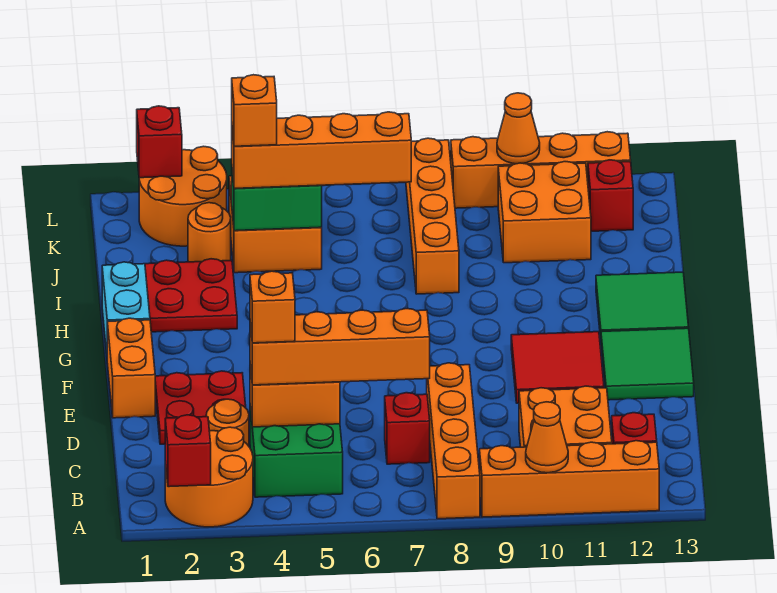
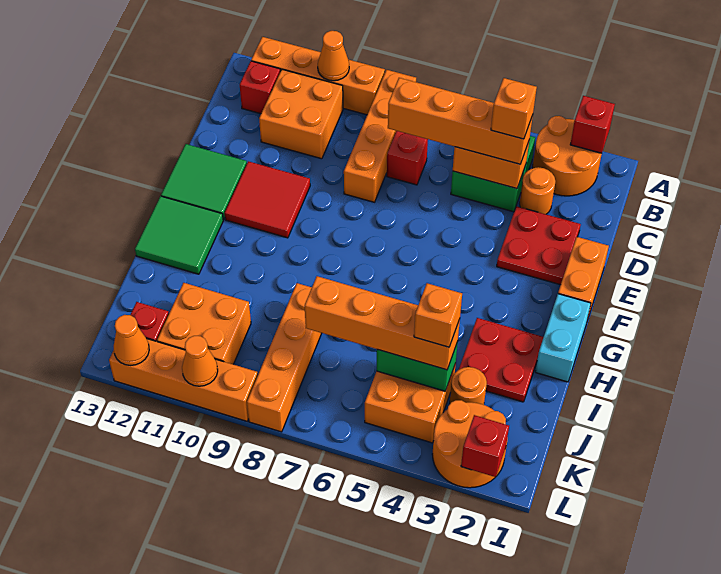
none -> orange cone L12 level 2

